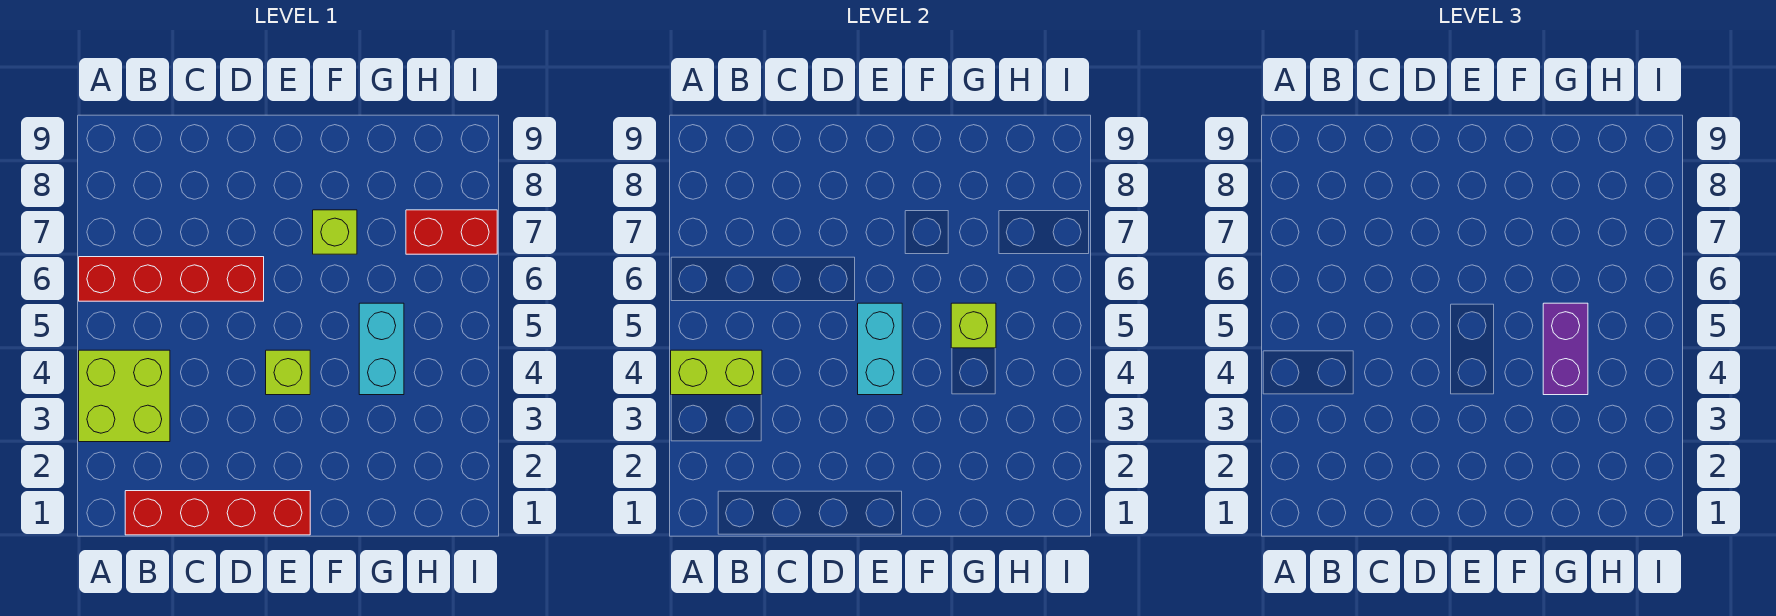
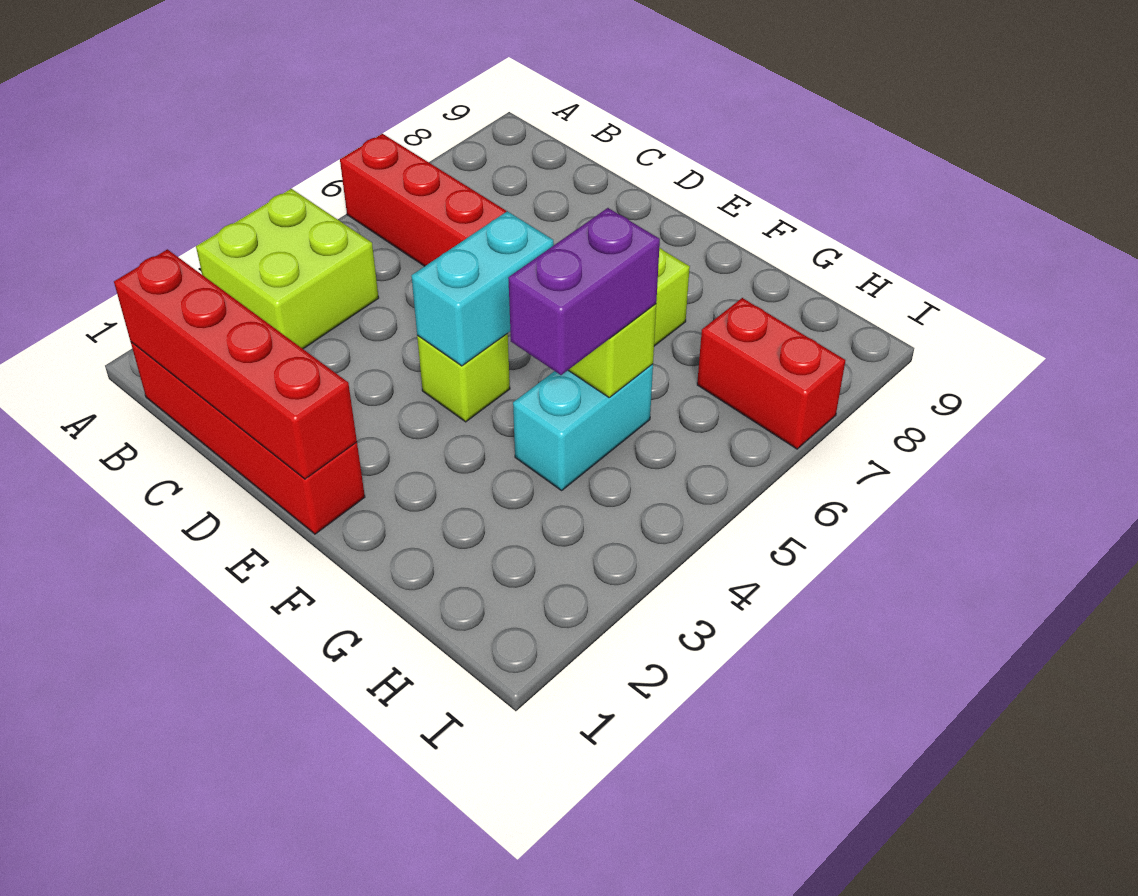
lime brick A4:B4 level 2 -> none
none -> red brick B1:E1 level 2

